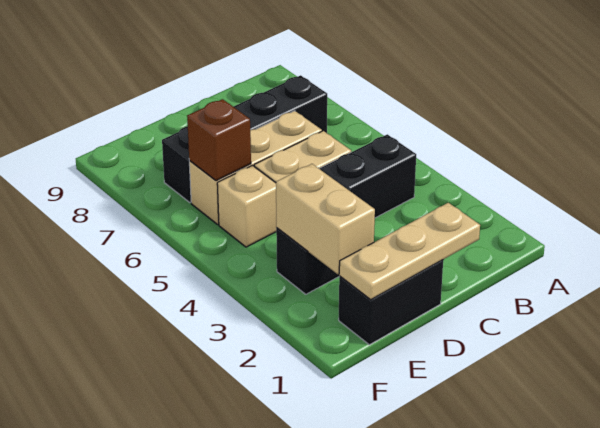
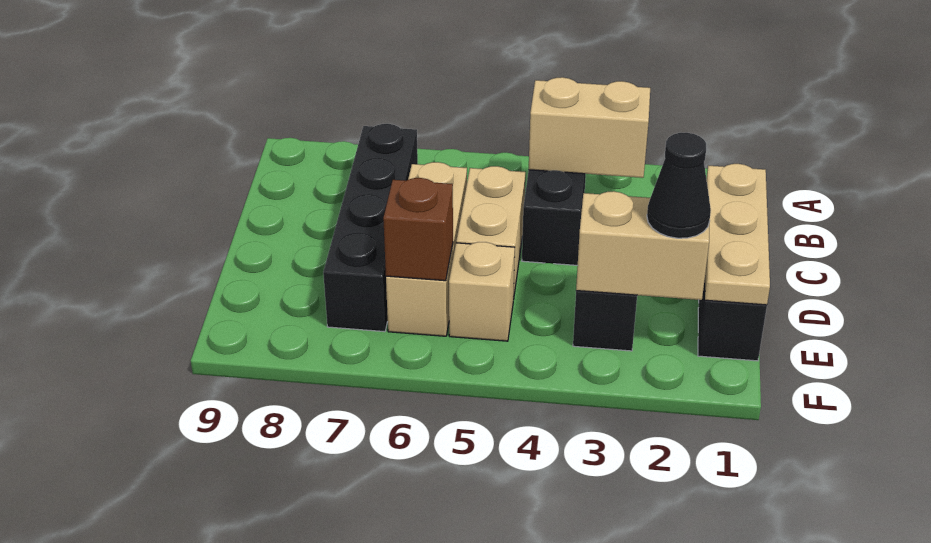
none -> tan brick B3:B4 level 2
none -> black cone E2 level 3

